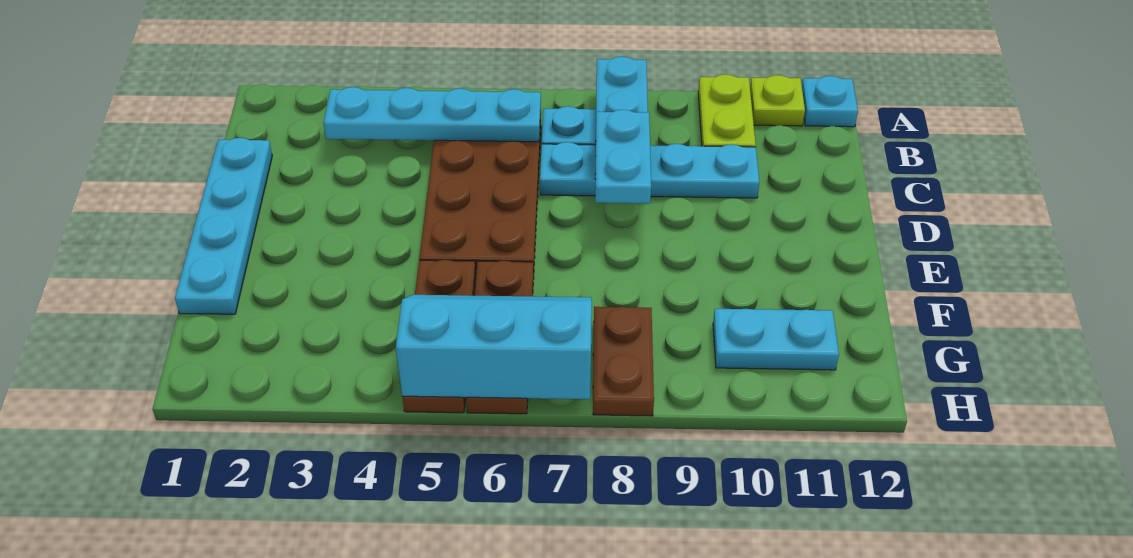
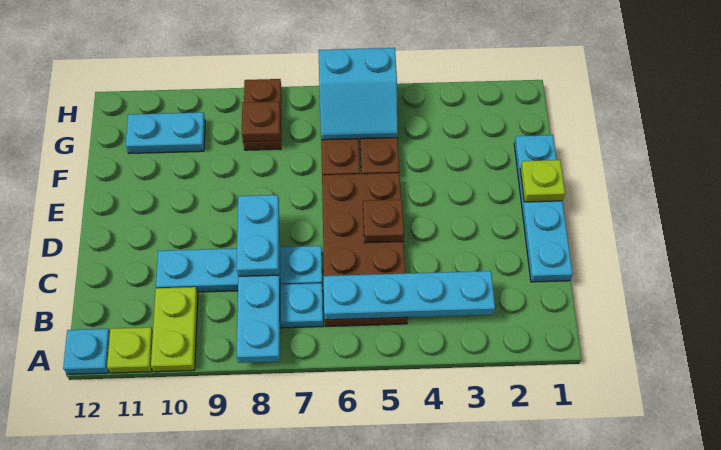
none -> brown plate D5 level 2
none -> lime plate E1 level 2
cyan slope G5:H7 level 2 top H -> cyan slope G5:H6 level 2 top H
none -> brown plate G8 level 2

